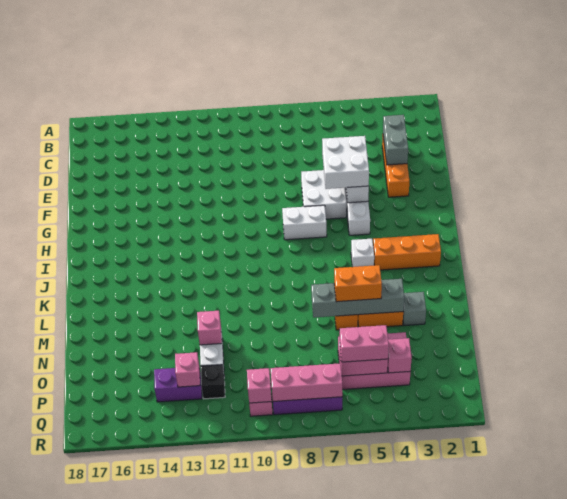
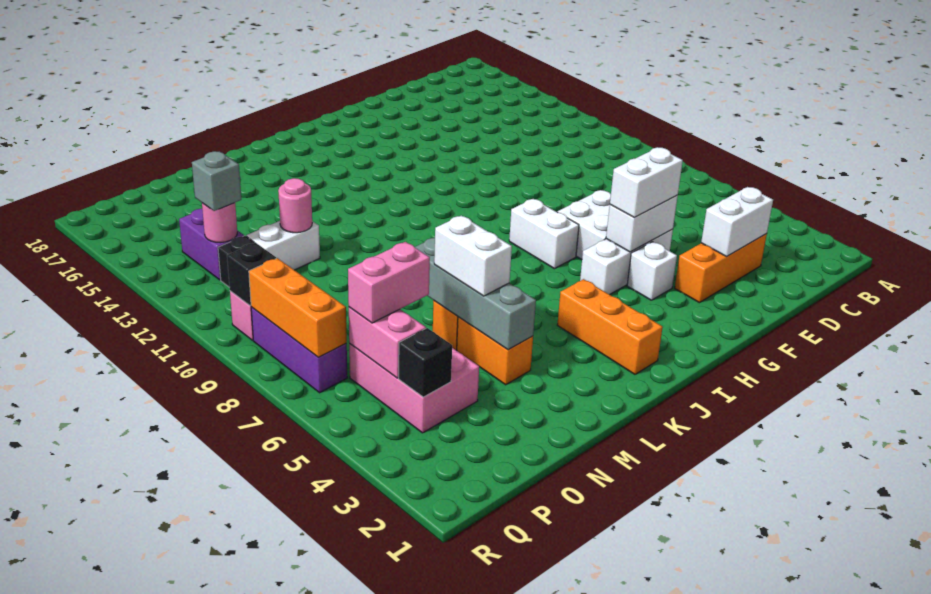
grey brick D3:E3 level 2 -> white brick D3:E3 level 2
white brick F5:G6 level 3 -> white brick F5:G5 level 3
white brick J5 level 1 -> white brick G4 level 1
grey brick M3 level 1 -> grey brick P13 level 3
orange brick M5:M6 level 3 -> white brick M5:M6 level 3
pink brick N12 level 2 -> pink round brick N12 level 2
pink brick P4 level 2 -> black brick P4 level 2
pink brick P5:P6 level 3 -> pink brick O6:P6 level 3
pink brick P13 level 2 -> pink round brick P13 level 2
pink brick Q7:Q9 level 2 -> orange brick Q7:Q9 level 2
pink brick Q10 level 2 -> black brick Q10 level 2

